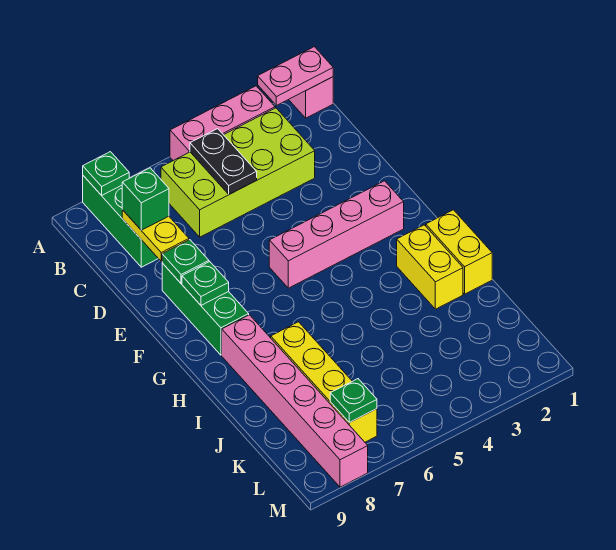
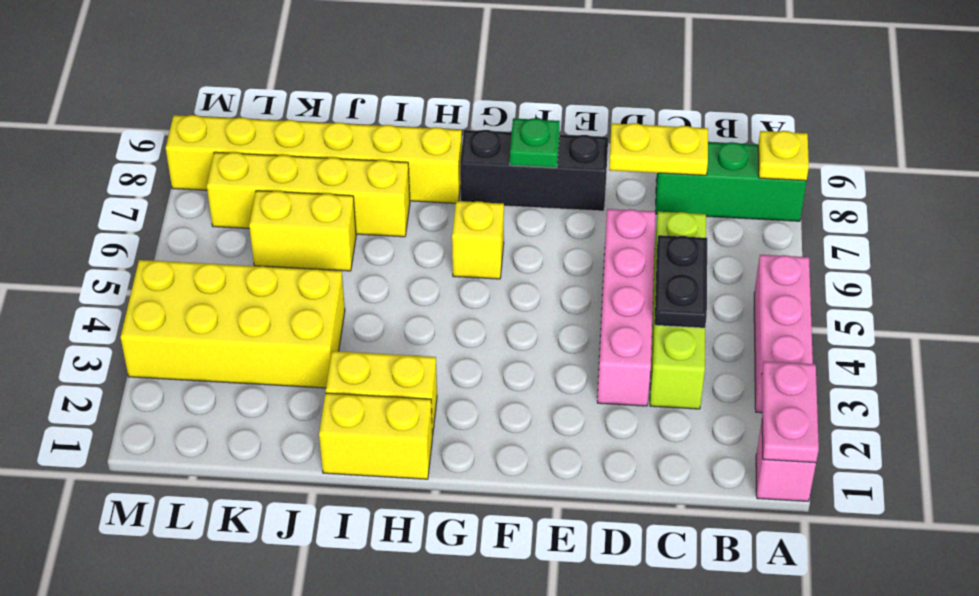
green plate A8 level 2 -> yellow plate A8 level 2
lime brick B3:C6 level 1 -> lime brick C3:C6 level 1
black plate B5:C5 level 2 -> black plate C4:C5 level 2
green brick C8 level 3 -> none
green brick E8:G8 level 1 -> black brick E8:G8 level 1
green plate E8 level 2 -> none
pink brick F2:F5 level 1 -> pink brick D3:D6 level 1
none -> yellow brick G6 level 1
pink brick H8:M8 level 1 -> yellow brick H8:M8 level 1
none -> yellow brick J3:M4 level 1
none -> yellow brick J6:K6 level 1
green plate L7 level 2 -> none

